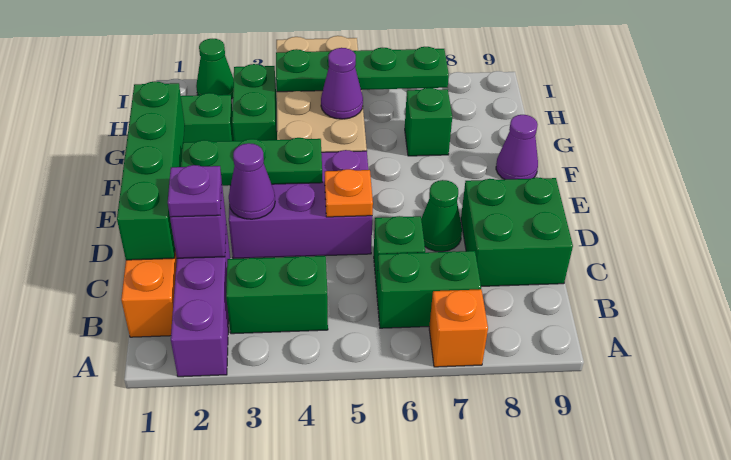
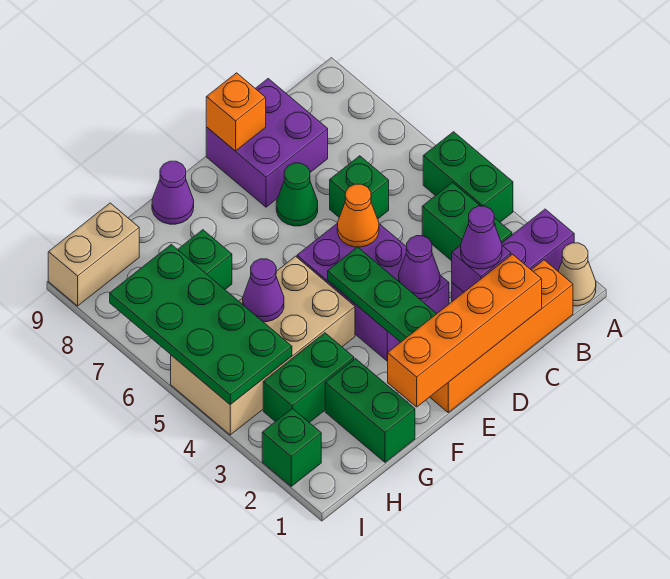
none -> tan cone A1 level 1
orange brick A7 level 1 -> orange brick D9 level 2
green brick B6:B7 level 1 -> green brick A4:A5 level 1
green brick C1:F1 level 2 -> orange brick C1:F1 level 2
purple plate C2 level 3 -> purple cone C2 level 3
green brick C8:D9 level 1 -> purple brick C8:D9 level 1
orange plate D5 level 2 -> orange cone D5 level 2
green plate H4:H7 level 2 -> green plate H4:I7 level 2
none -> tan brick H9:I9 level 1
green cone I2 level 1 -> green brick I2 level 1

